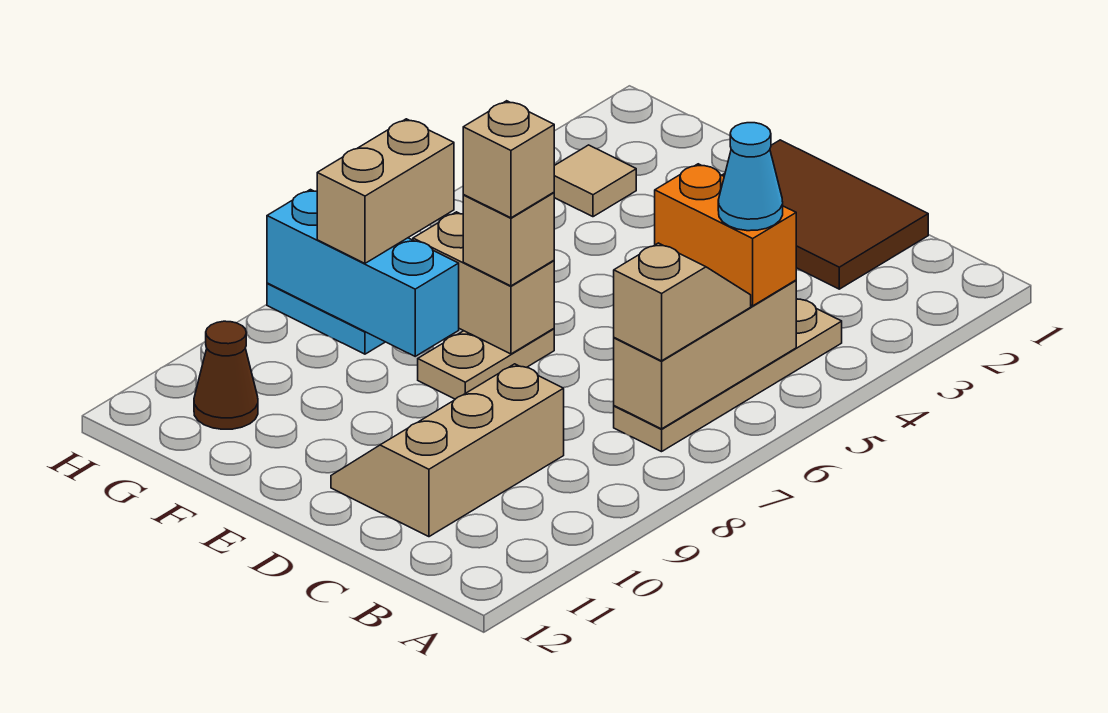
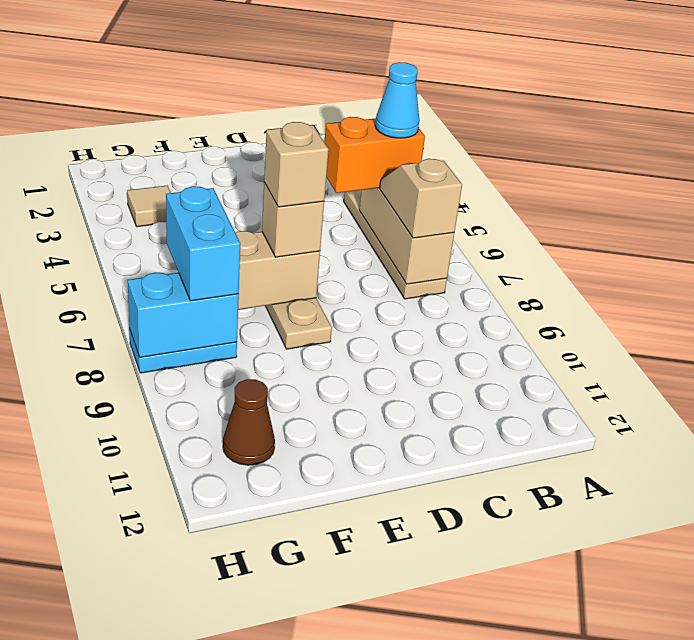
brown tile C1:E2 level 1 -> none
tan slope C9:D11 level 1 top C -> none
cyan brick F8:H8 level 2 -> cyan brick G8:H8 level 2
tan brick G7:G8 level 3 -> cyan brick G7:G8 level 3

